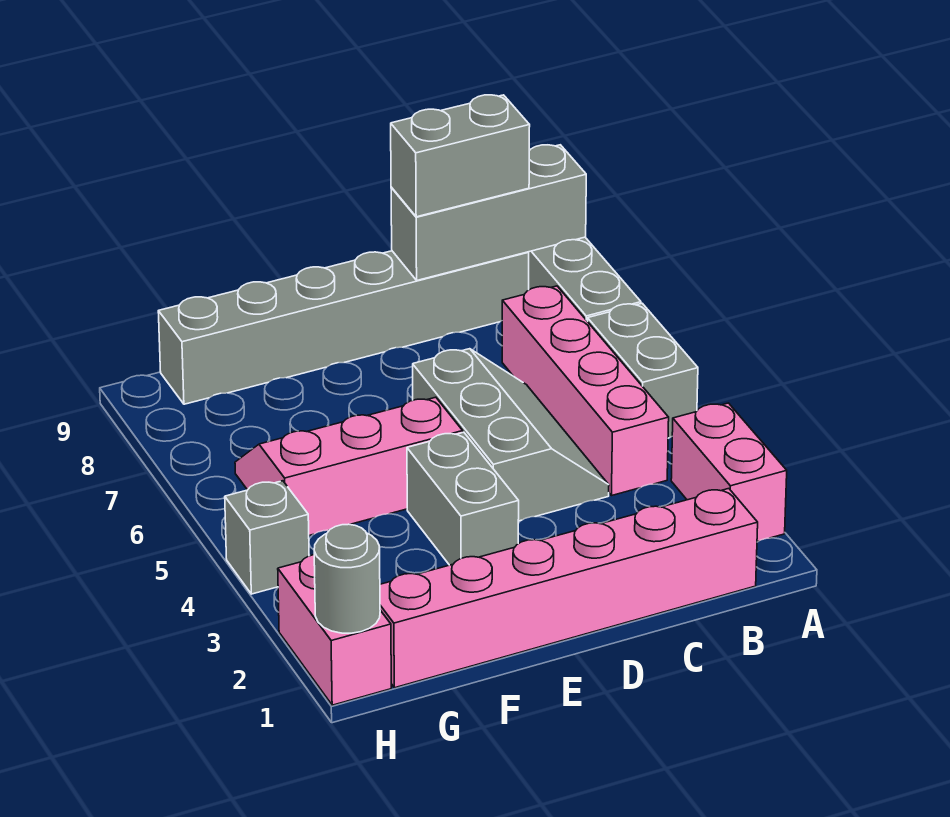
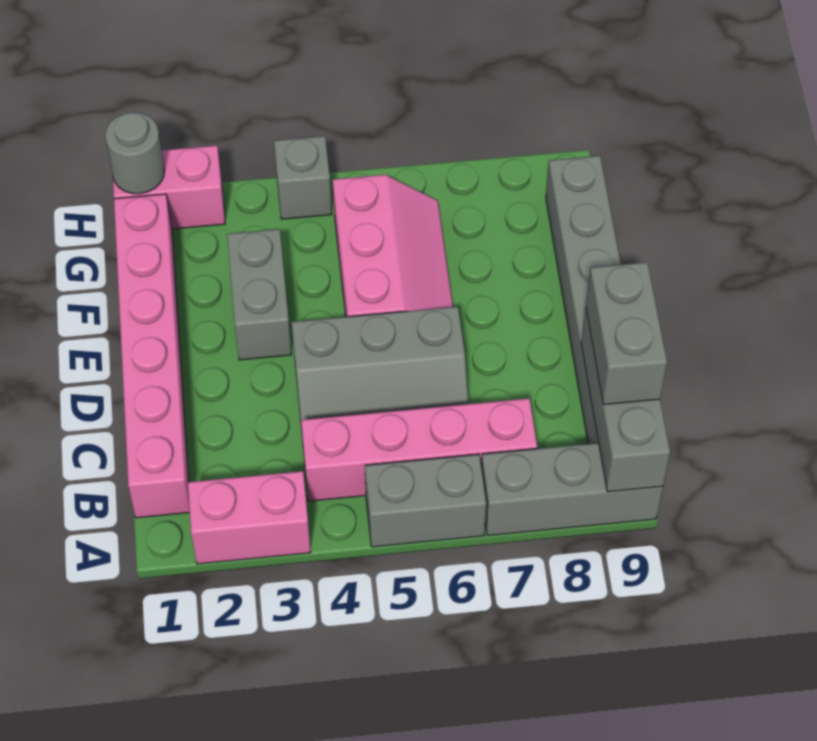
grey brick E3:E4 level 1 -> grey brick E3:F3 level 1

